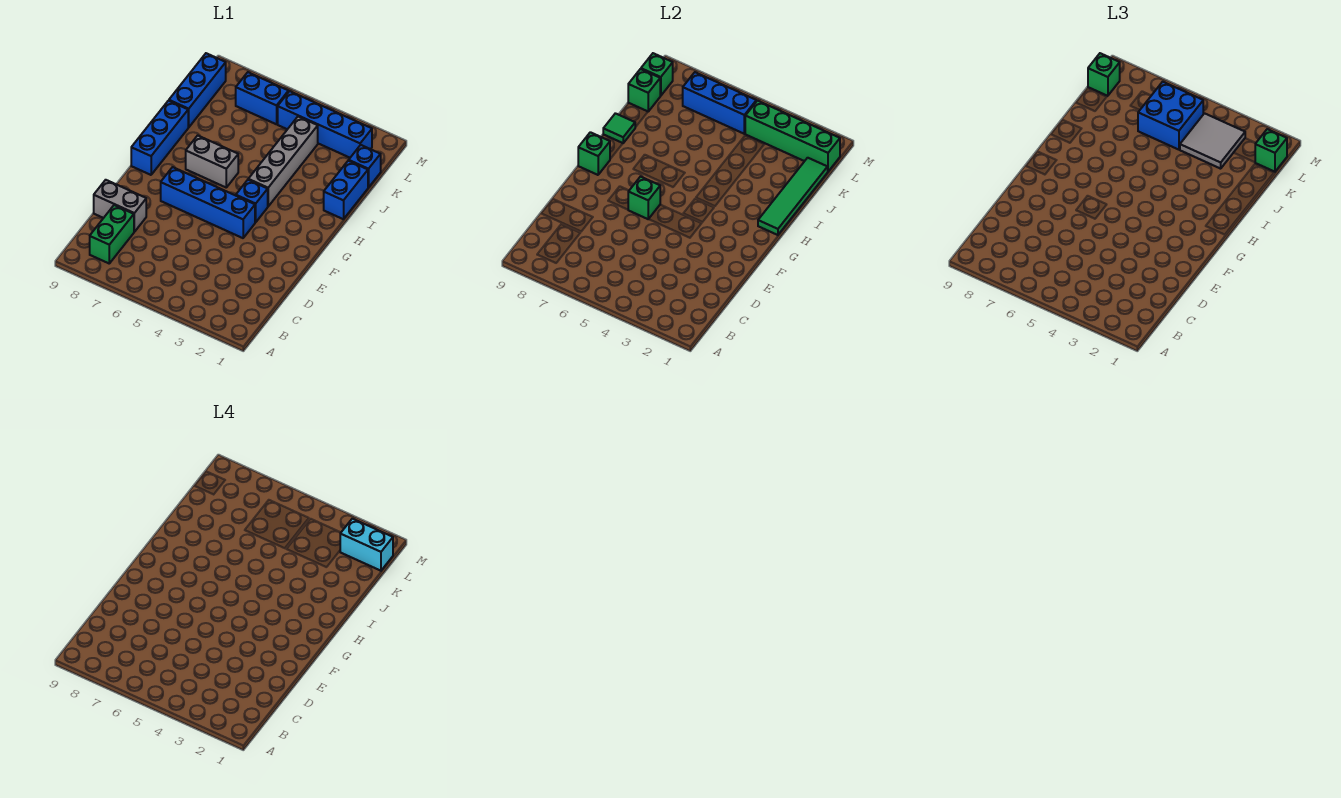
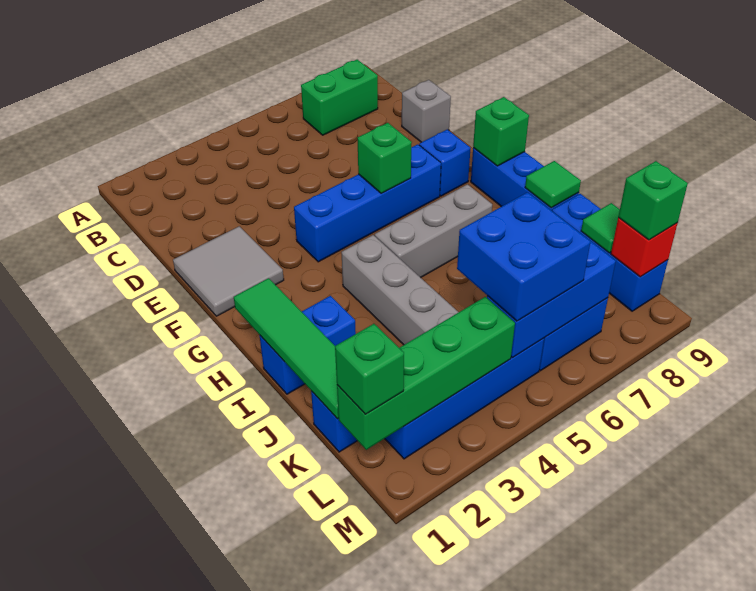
green brick B8:C8 level 1 -> green brick B7:B8 level 1
grey brick D8:D9 level 1 -> grey brick D9 level 1
blue brick G4 level 1 -> blue brick F8 level 1
grey brick H6:H7 level 1 -> grey brick H5:H7 level 1
blue brick I1:J1 level 1 -> blue brick I1:I2 level 1
grey tile K3:L4 level 3 -> grey tile E1:F2 level 1
green brick K9 level 2 -> green tile K9 level 2
cyan brick L1:L2 level 4 -> none
green brick L9 level 2 -> red brick L9 level 2

